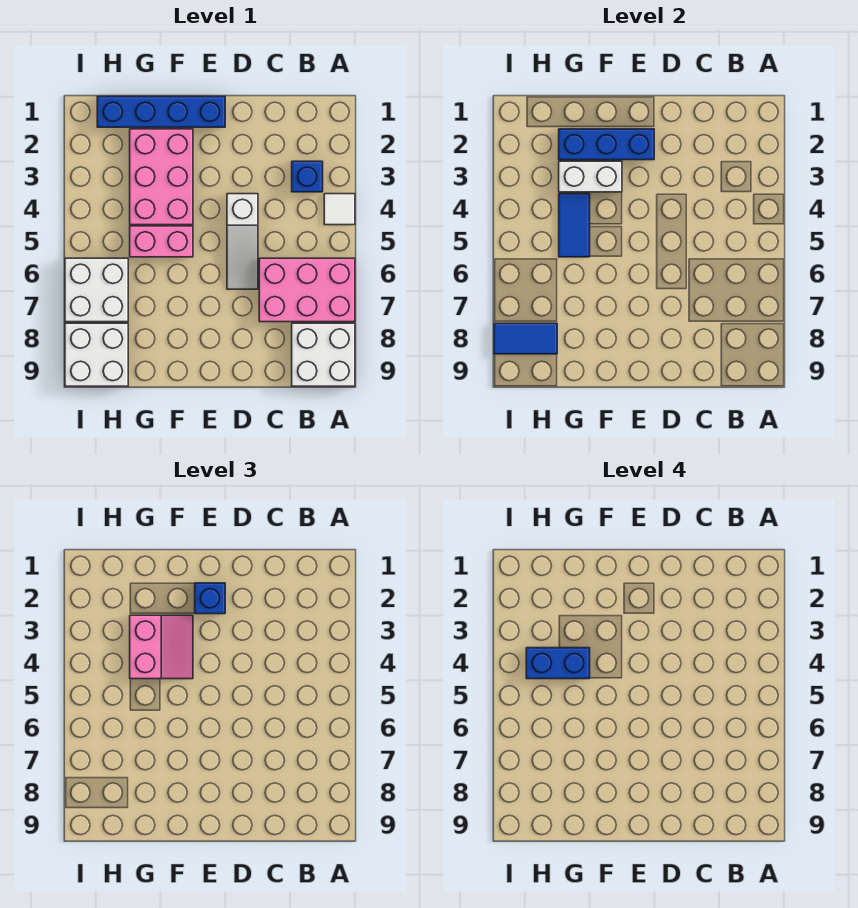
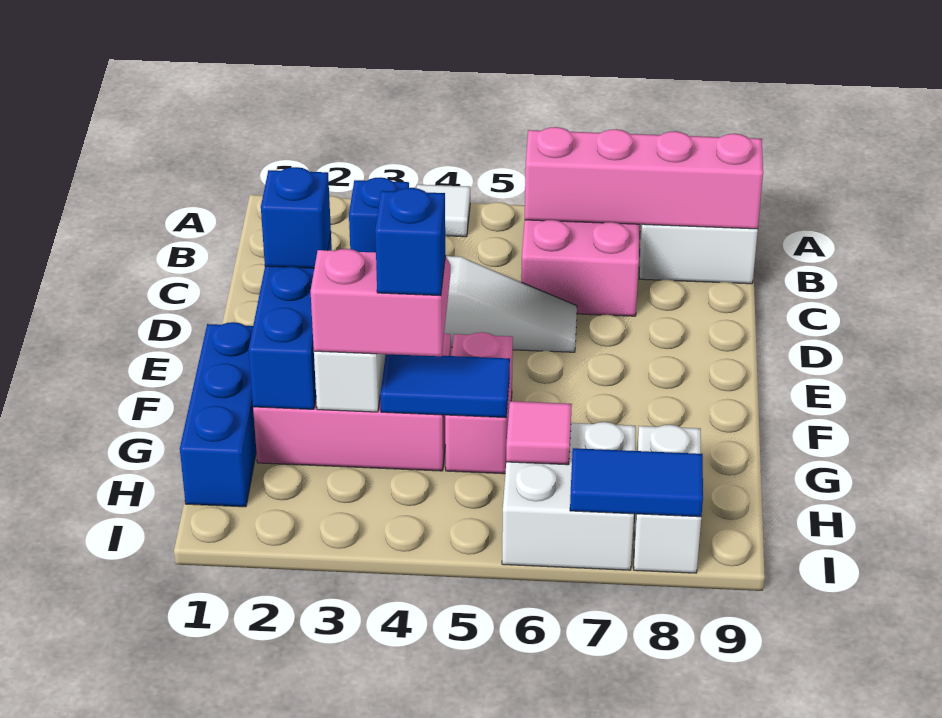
none -> pink brick B6:B9 level 2
blue brick E1:H1 level 1 -> blue brick F1:H1 level 1
blue brick G4:H4 level 4 -> blue brick G4 level 4
none -> pink tile H6 level 2
white brick H8:I9 level 1 -> white brick H8:I8 level 1
blue tile H8:I8 level 2 -> blue tile I7:I8 level 2

